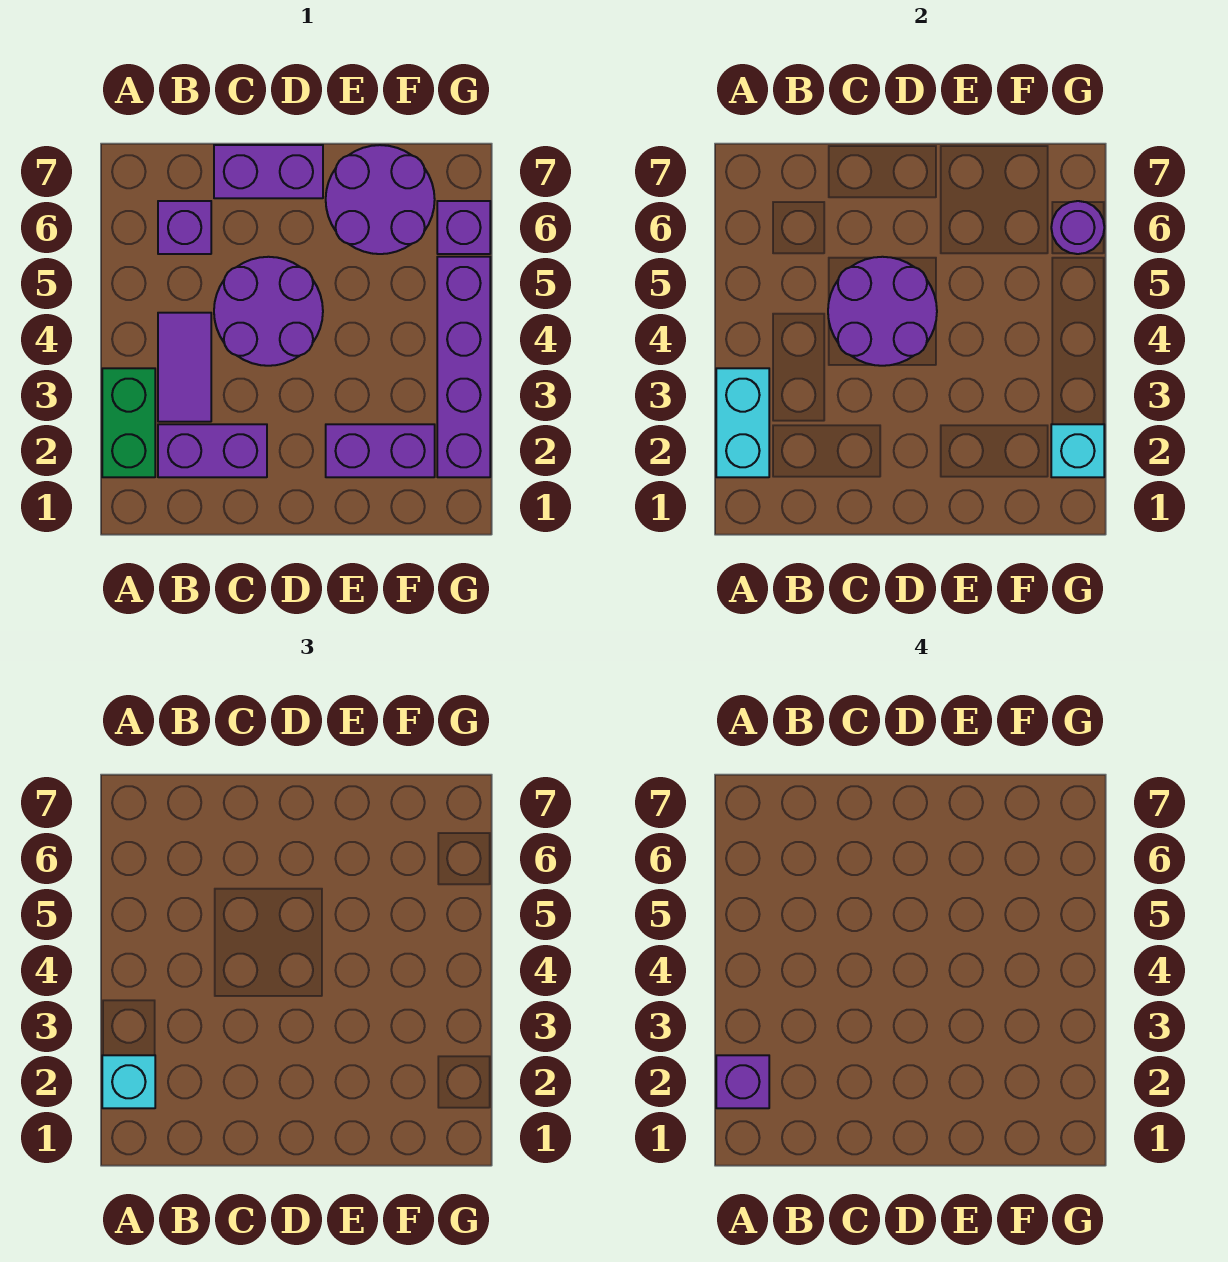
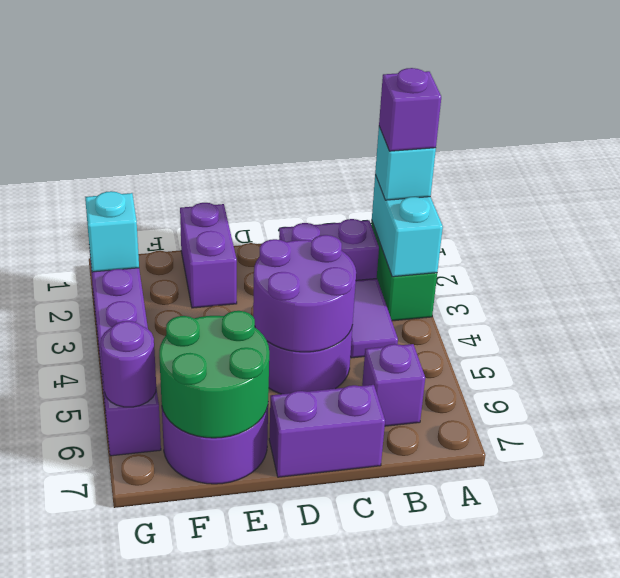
purple brick E2:F2 level 1 -> purple brick E1:E2 level 1
none -> green round brick E6:F7 level 2

